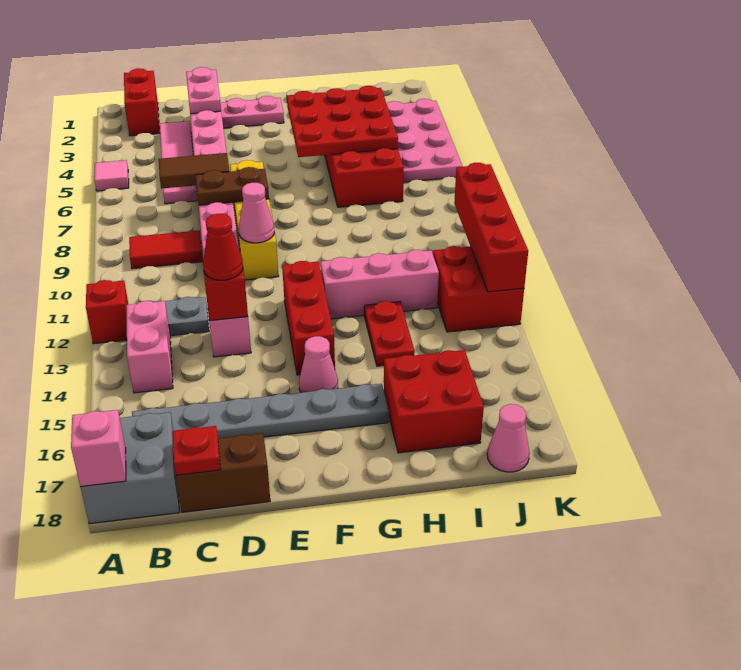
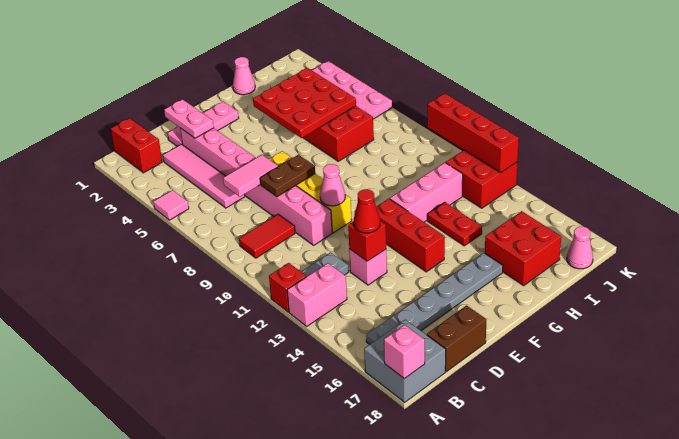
pink brick B13:B14 level 1 -> pink brick A13:B13 level 1
brown tile C7:D7 level 2 -> pink tile C7:D7 level 2
red plate C18 level 2 -> none
pink cone F15 level 1 -> pink cone H1 level 1

